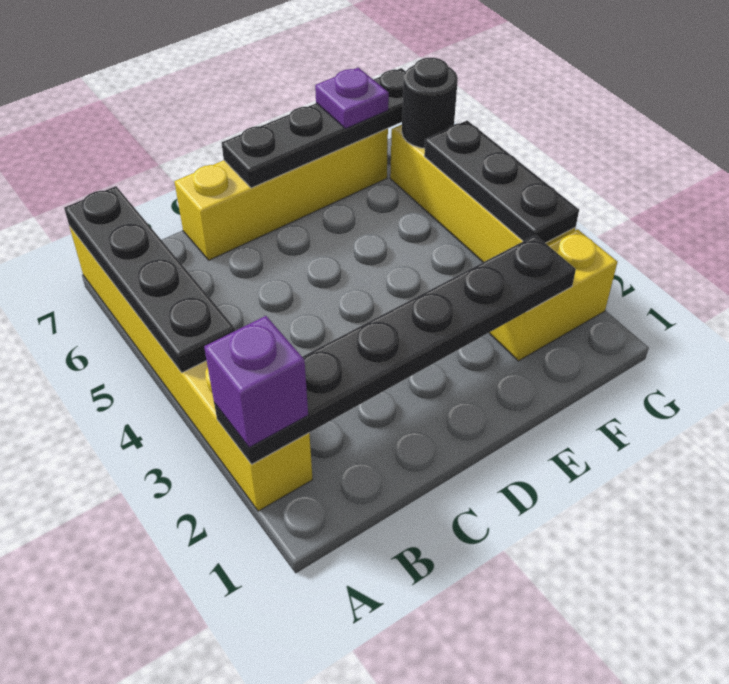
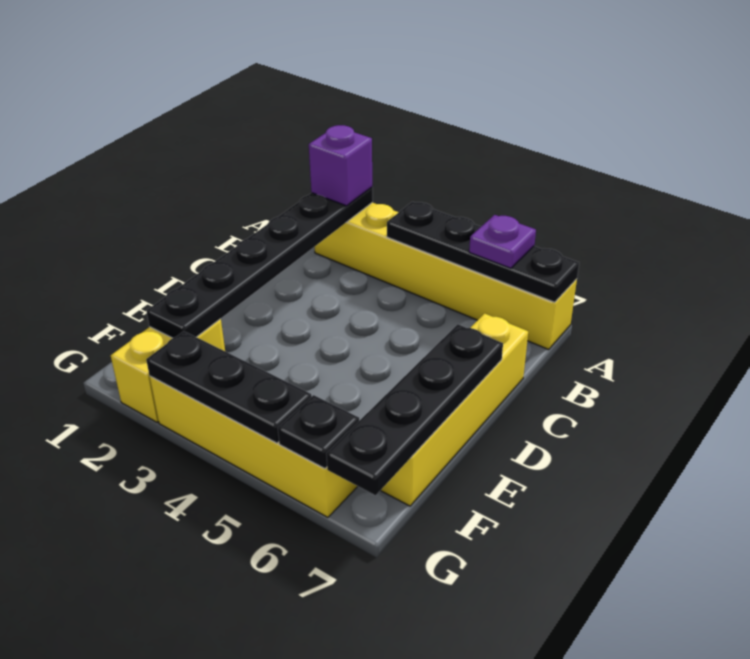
purple plate F7 level 3 -> purple plate A6 level 3
black round brick G6 level 2 -> black plate G6 level 2

